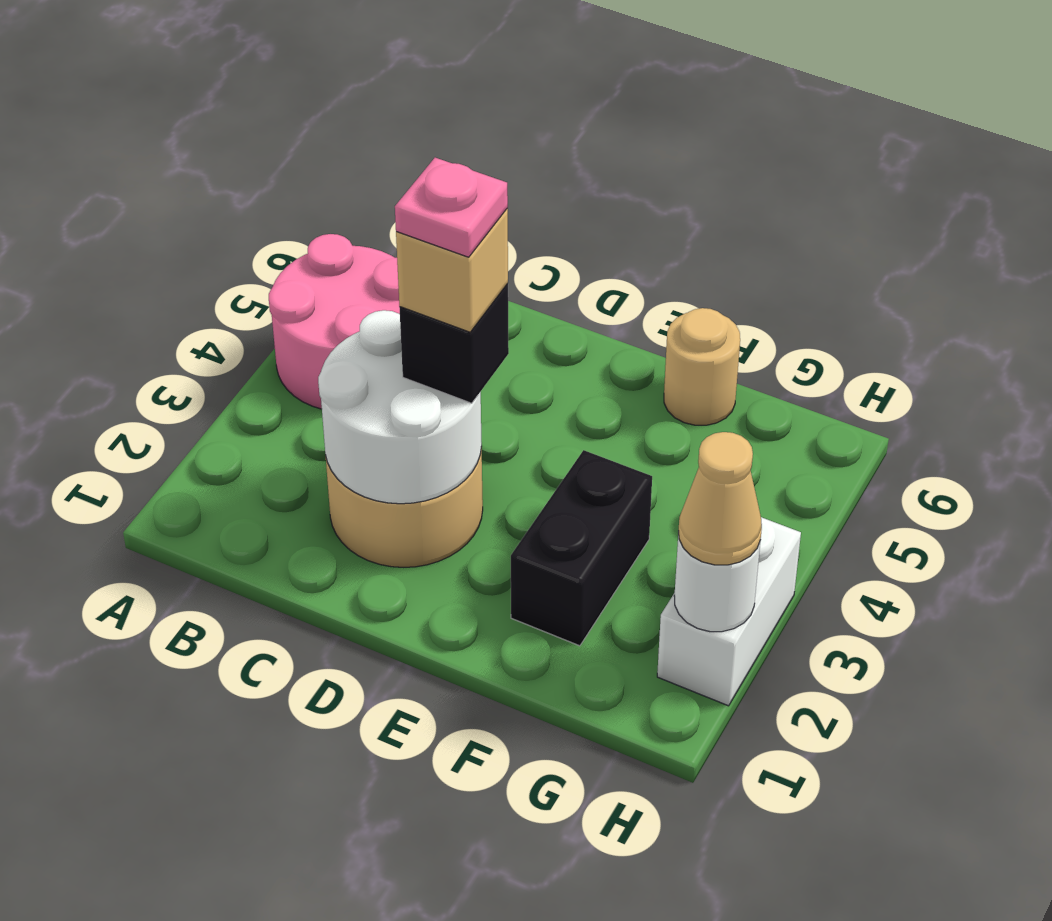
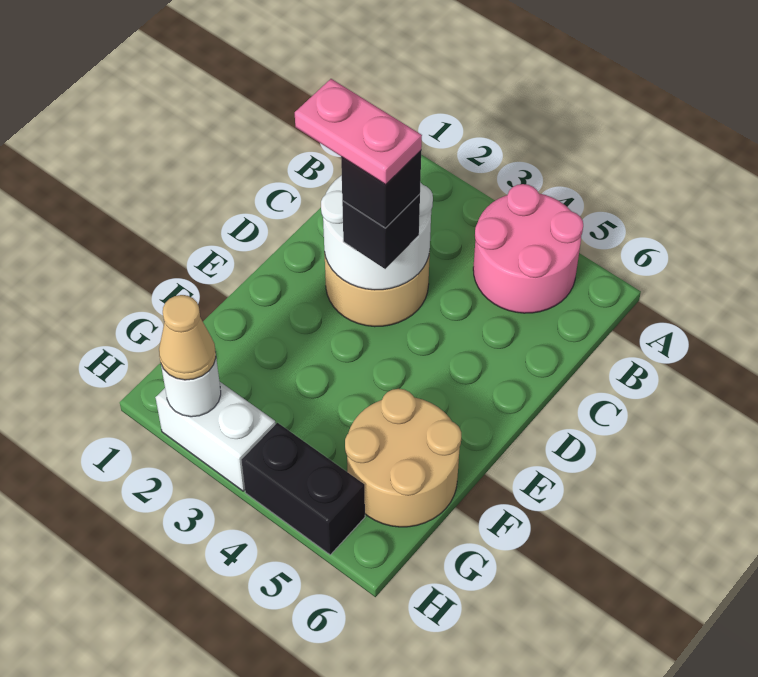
tan brick D3 level 4 -> black brick D3 level 4
pink plate D3 level 5 -> pink plate D2:D3 level 5
black brick F2:F3 level 1 -> black brick H4:H5 level 1
tan round brick F6 level 1 -> tan round brick F5:G6 level 1

